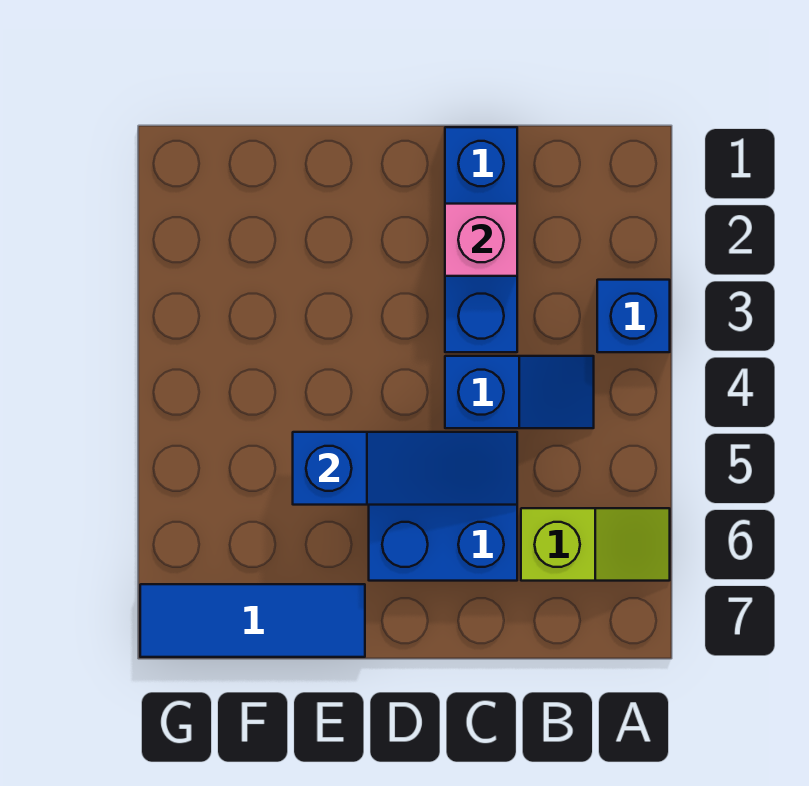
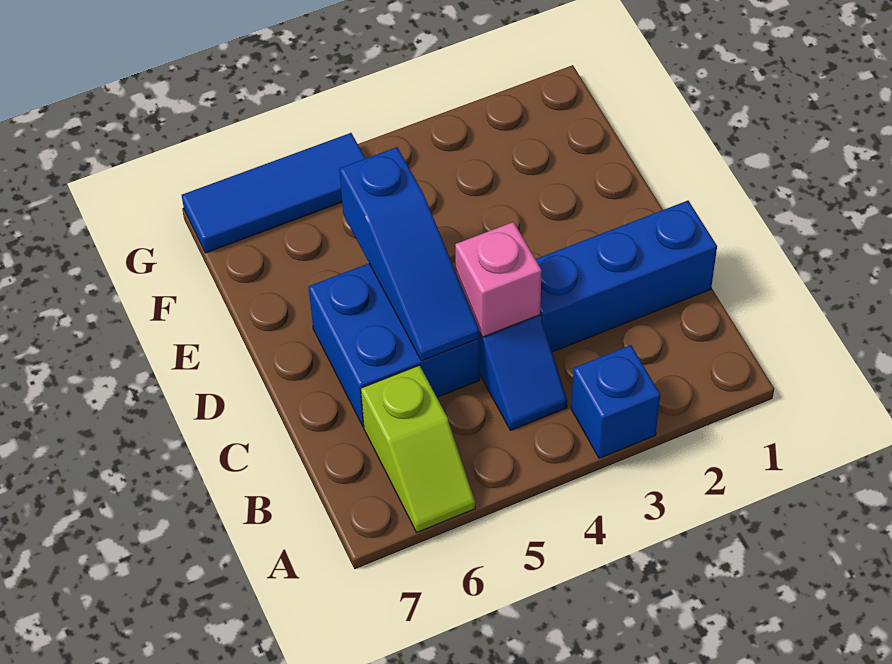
pink brick C2 level 2 -> pink brick C4 level 2
blue tile E7:G7 level 1 -> blue tile G5:G7 level 1

